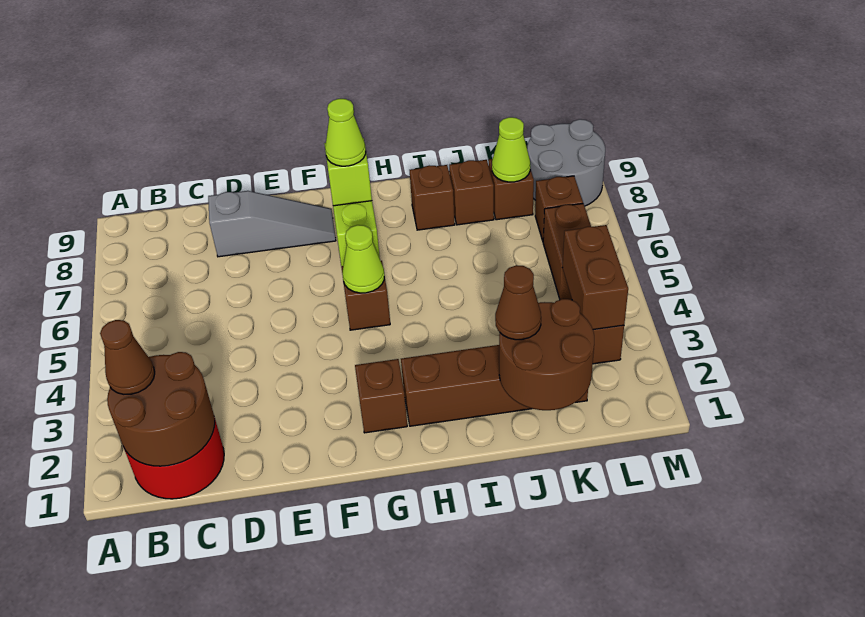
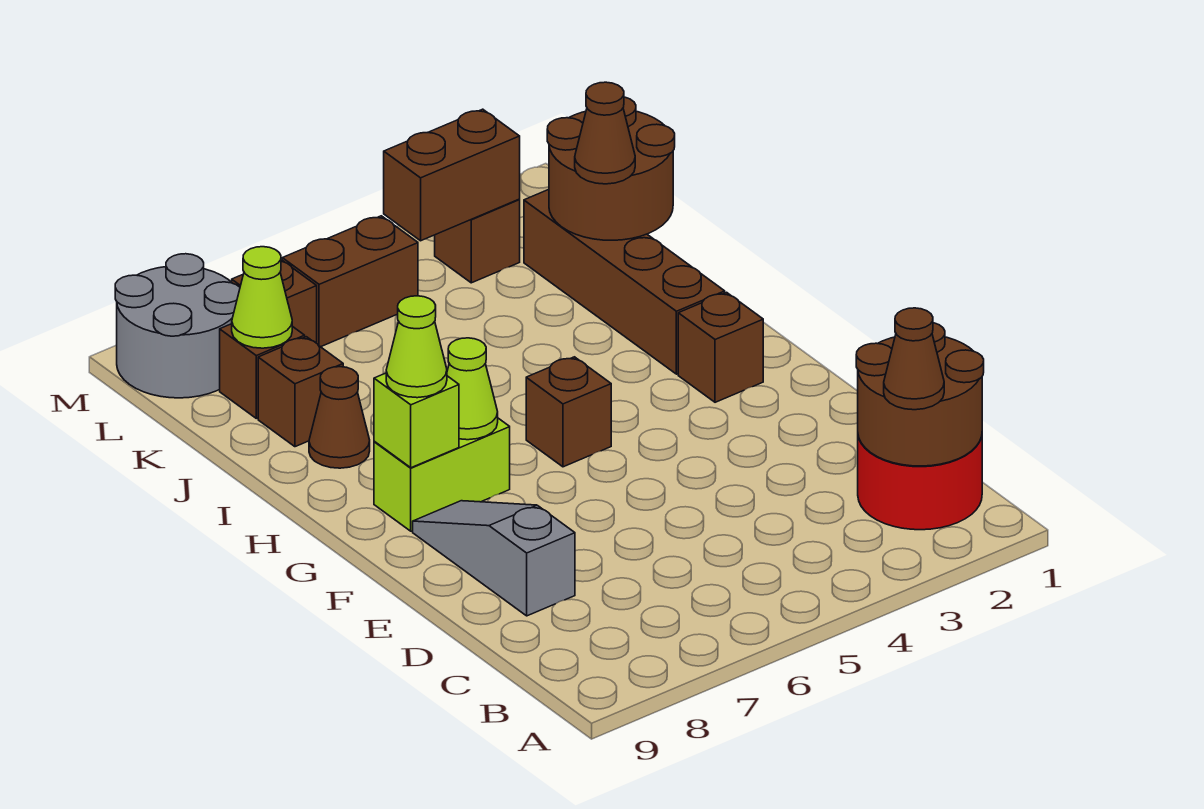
lime cone G5 level 2 -> lime cone G7 level 2
brown brick I8 level 1 -> brown cone I8 level 1

